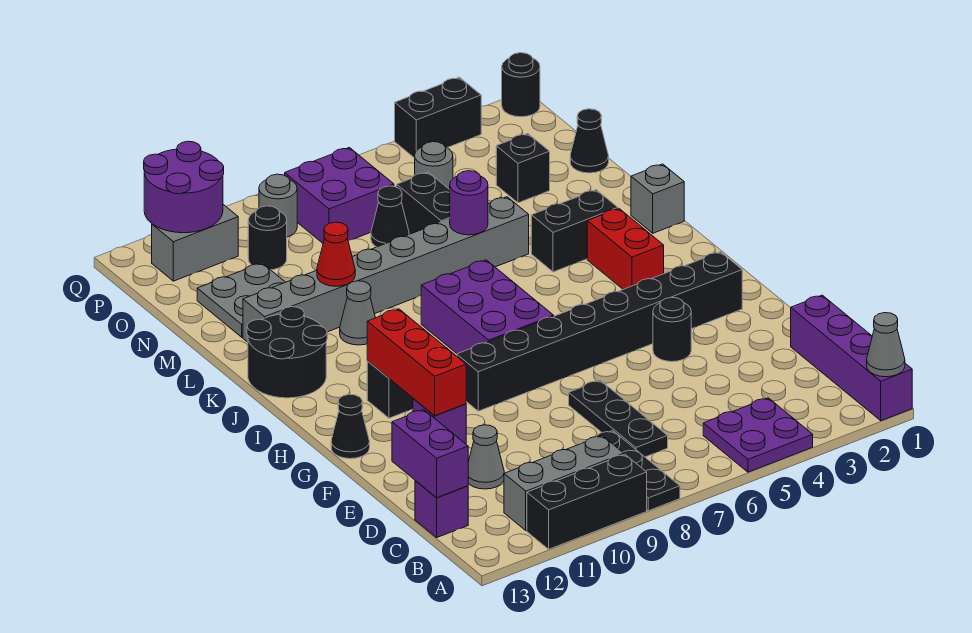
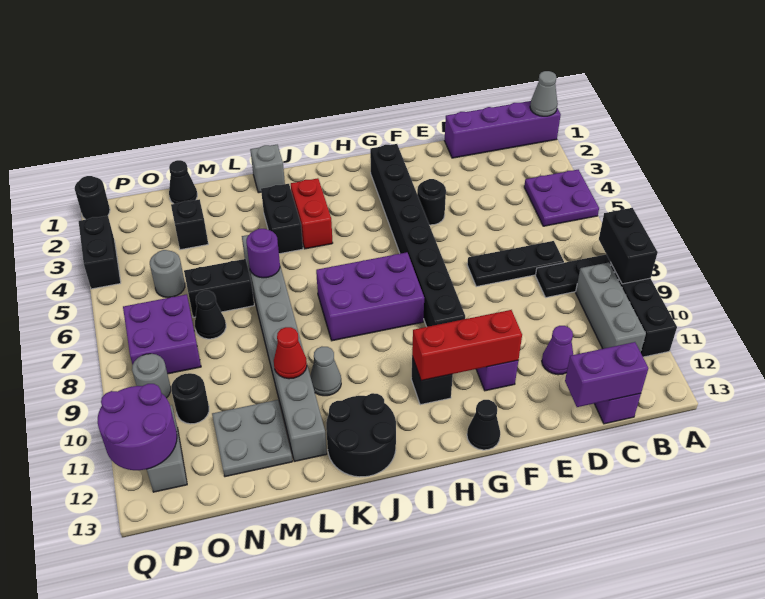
none -> black brick A8:A9 level 2
grey cone D11 level 1 -> purple cone D11 level 1
red brick I3:J3 level 1 -> red brick J3:J4 level 1

